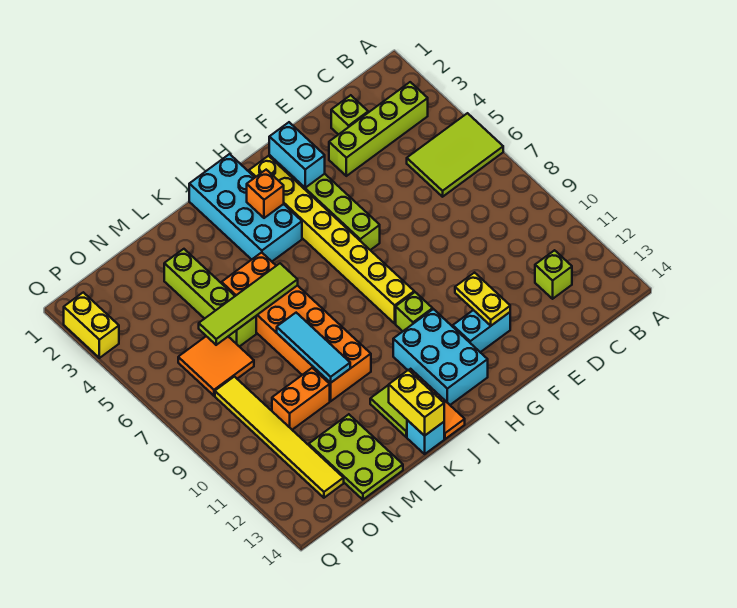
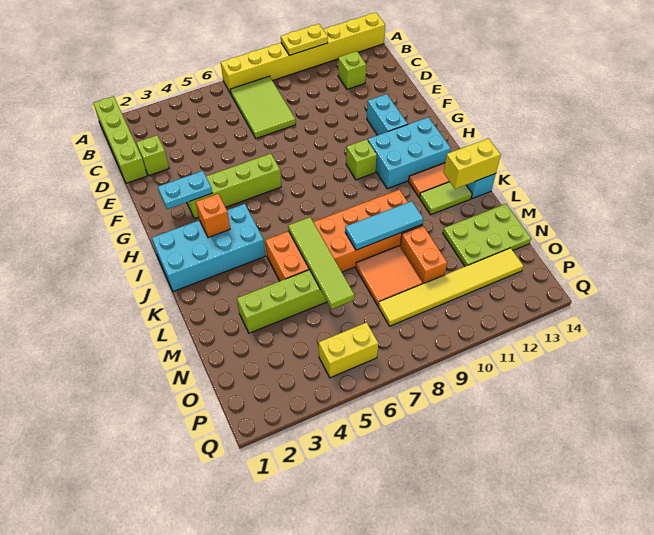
lime tile A5:C6 level 1 -> lime tile B7:D8 level 1
lime brick B3:E3 level 1 -> lime brick A1:D1 level 1
yellow plate F11:F12 level 2 -> yellow plate A10:A11 level 2
cyan brick G2:G3 level 2 -> cyan plate G2:G3 level 2
yellow brick H2:H9 level 1 -> yellow brick A7:A14 level 1
orange tile N6:O7 level 1 -> orange tile M8:N9 level 1
yellow brick Q2:Q3 level 1 -> yellow brick P5:P6 level 1

